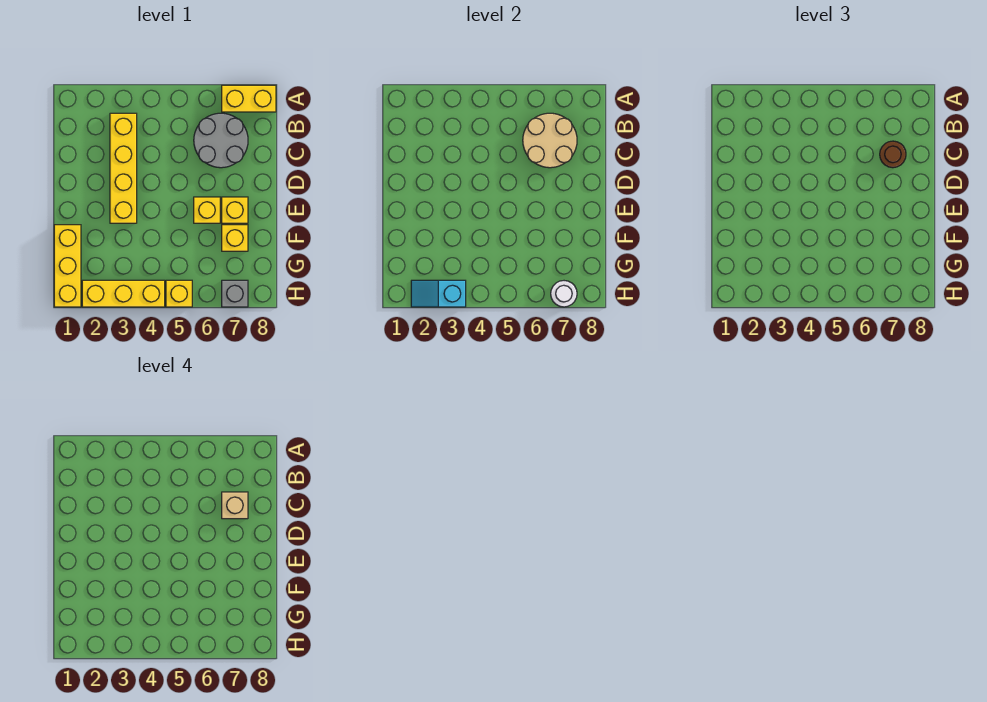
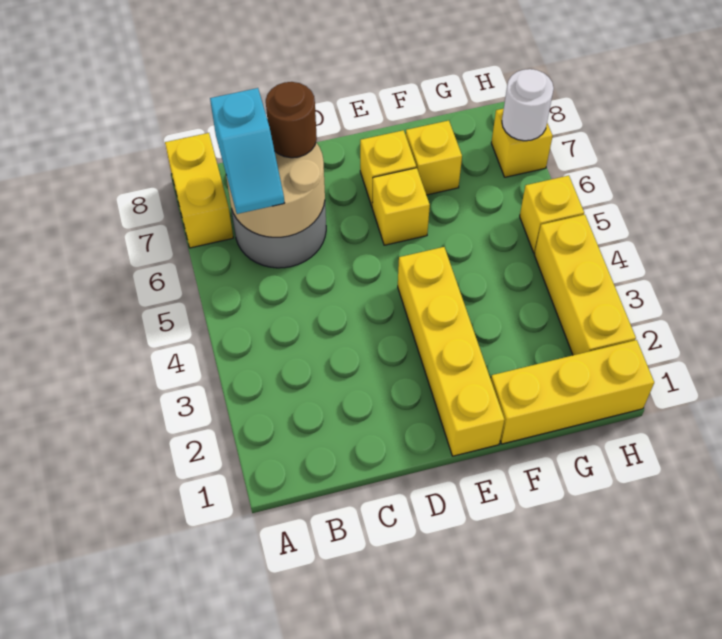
yellow brick B3:E3 level 1 -> yellow brick E1:E4 level 1
tan brick C7 level 4 -> none
cyan slope H2:H3 level 2 top 3 -> cyan slope B6:B7 level 3 top 7
grey brick H7 level 1 -> yellow brick H7 level 1

